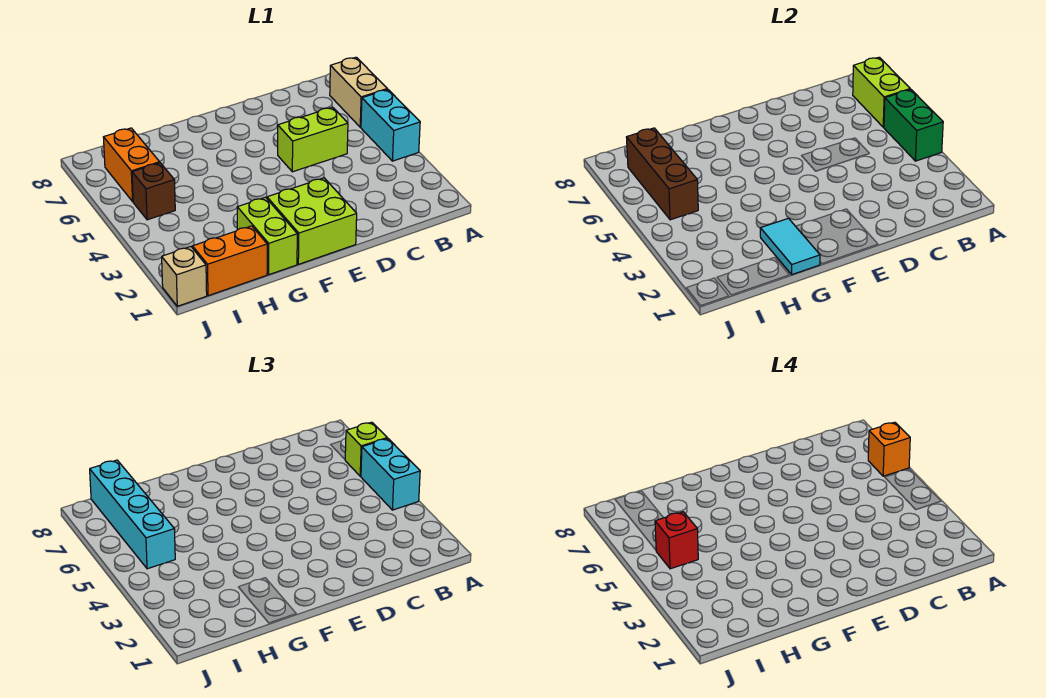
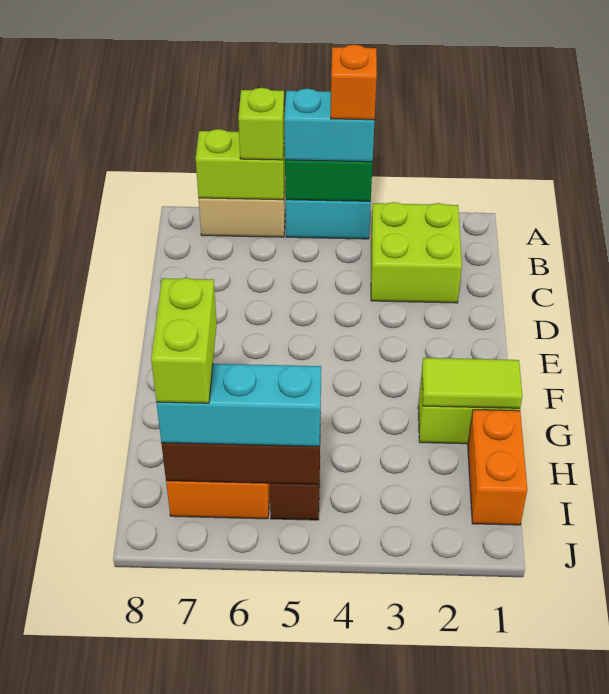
orange brick A6 level 4 -> orange brick A4 level 4
lime brick C5:D5 level 1 -> lime brick H7:I7 level 4
lime brick E1:F2 level 1 -> lime brick B2:C3 level 1
cyan tile G1:G2 level 2 -> lime tile G1:G2 level 2
cyan brick I5:I8 level 3 -> cyan brick I5:I7 level 3
red brick I5 level 4 -> none
tan brick J1 level 1 -> none

